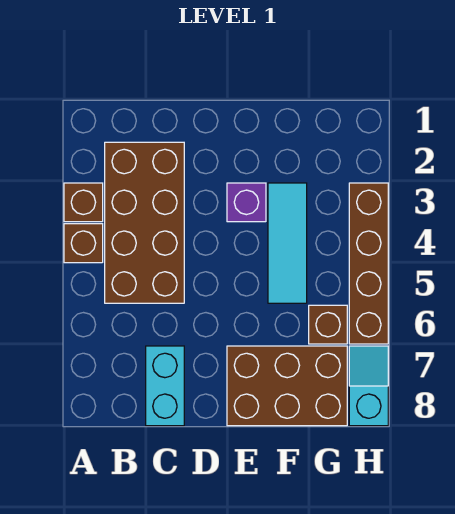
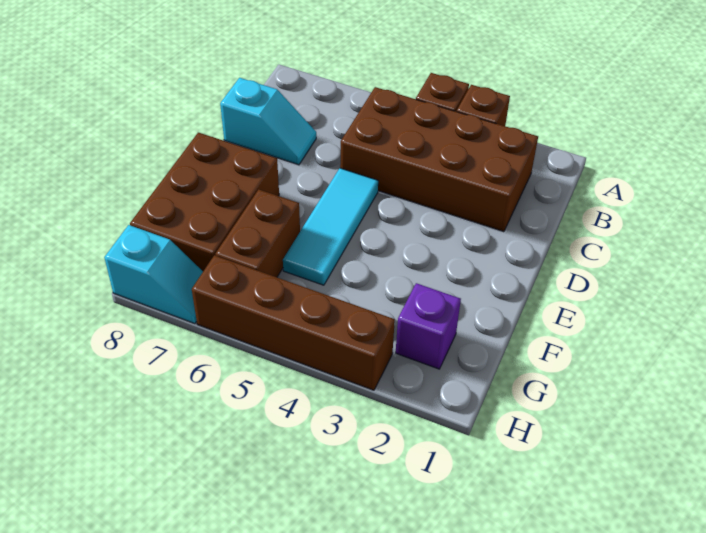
cyan brick C7:C8 level 1 -> cyan slope C7:C8 level 1 top 8
purple brick E3 level 1 -> purple brick G2 level 1
cyan tile F3:F5 level 1 -> cyan tile D5:F5 level 1
brown brick G6 level 1 -> brown brick F6:G6 level 1

